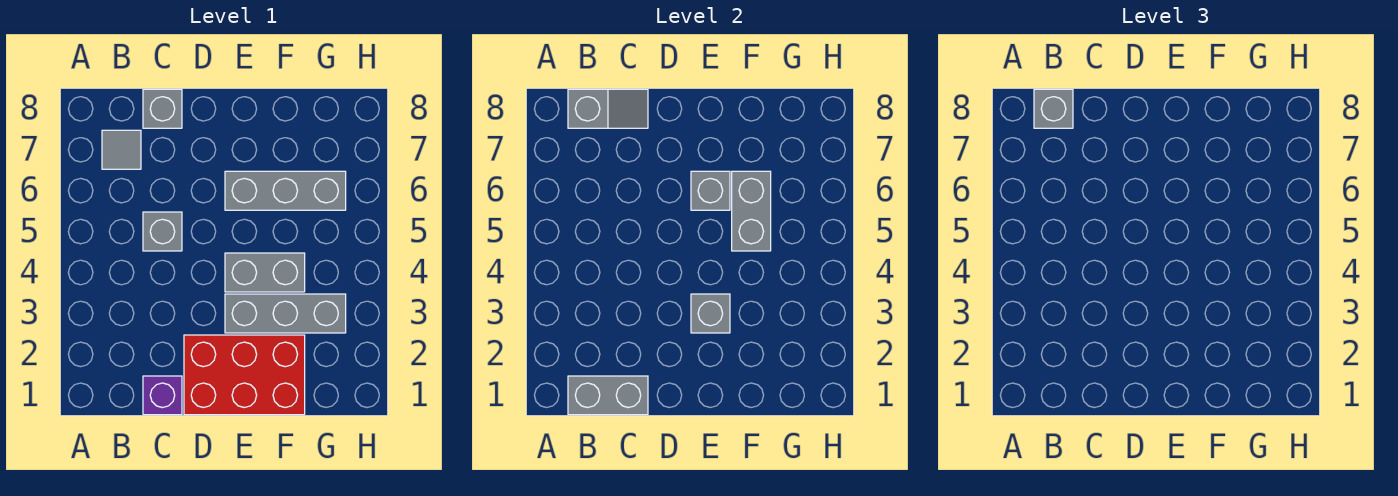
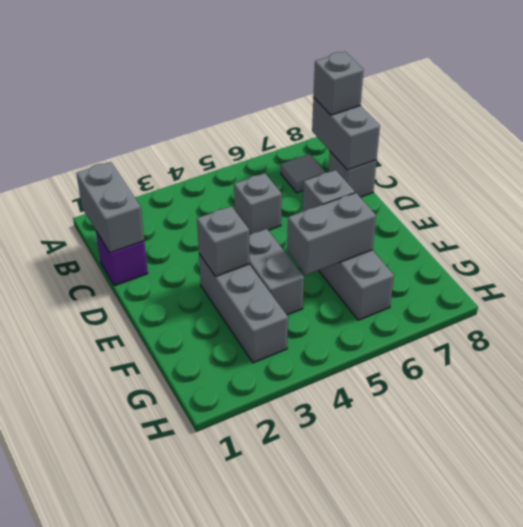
grey slope B8:C8 level 2 top B -> grey brick B8:C8 level 2
red brick D1:F2 level 1 -> none

